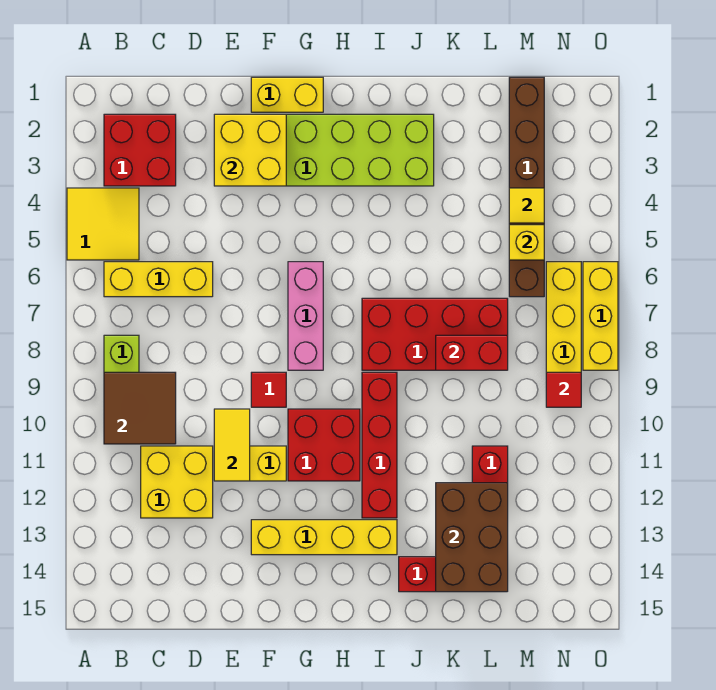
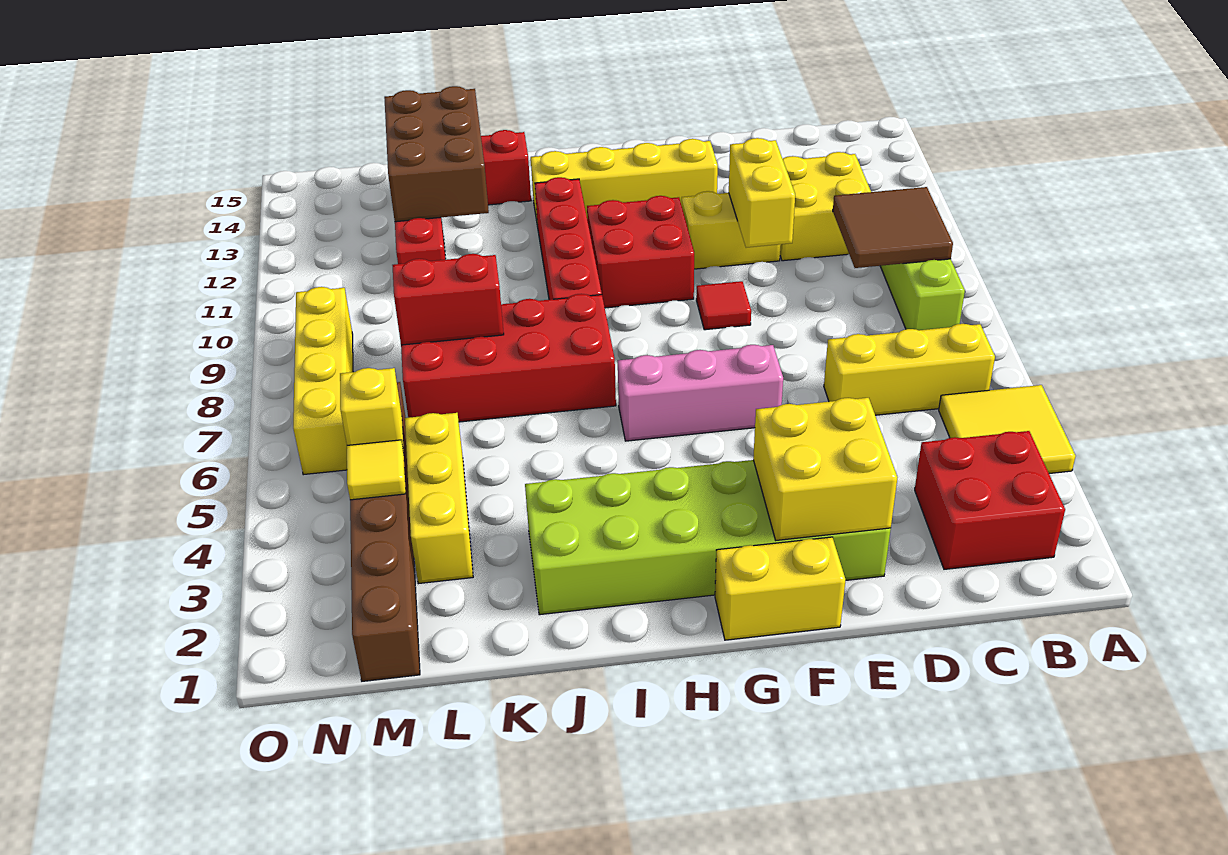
yellow tile E10:E11 level 2 -> yellow brick E10:E11 level 2
pink brick G6:G8 level 1 -> pink brick F6:H6 level 1
red tile N9 level 2 -> none
yellow brick O6:O8 level 1 -> yellow brick L3:L5 level 1

